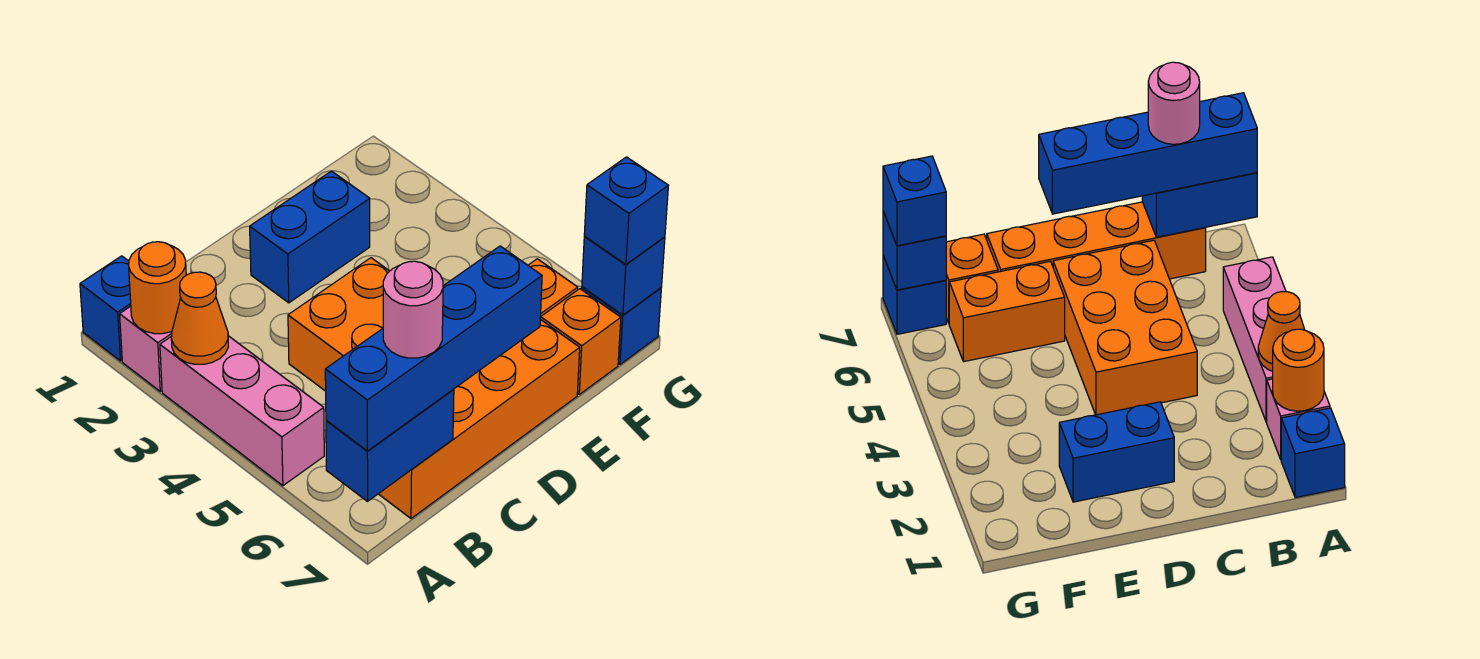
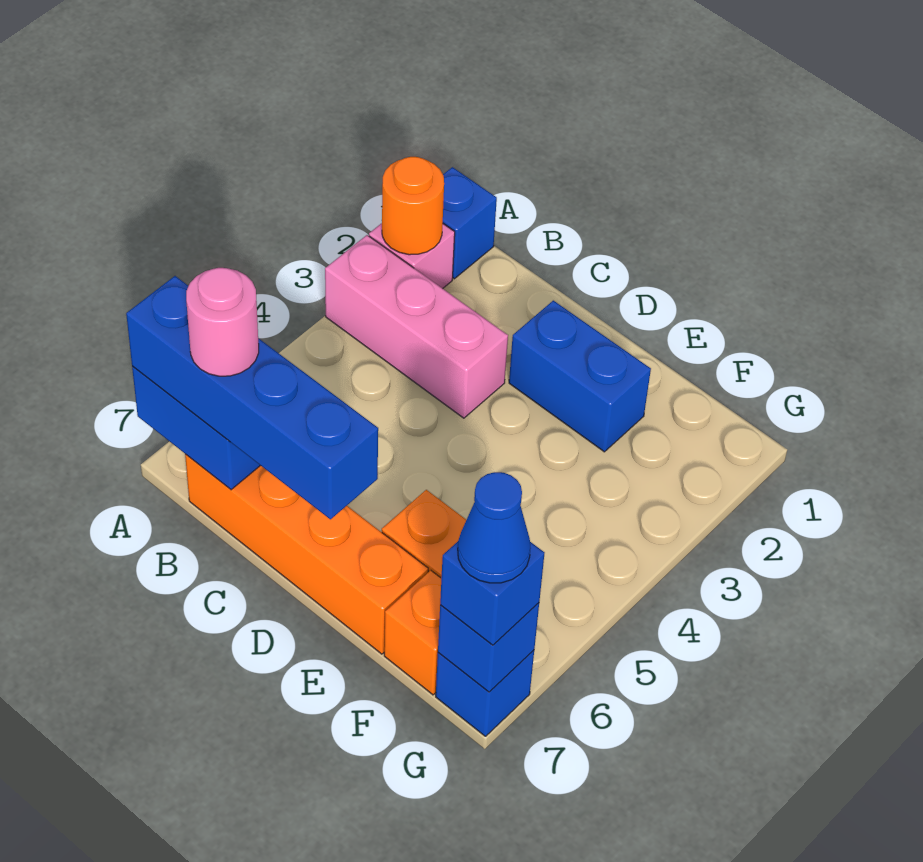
pink brick A3:A5 level 1 -> pink brick A3:C3 level 1
orange cone A3 level 2 -> none
orange brick C4:D6 level 1 -> none
none -> blue cone G7 level 4

